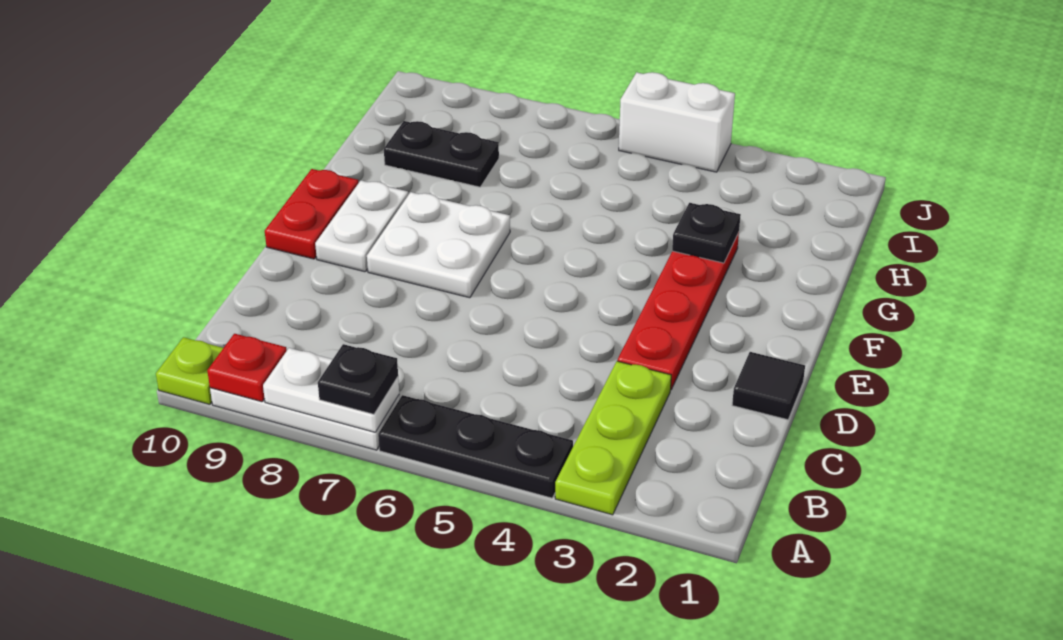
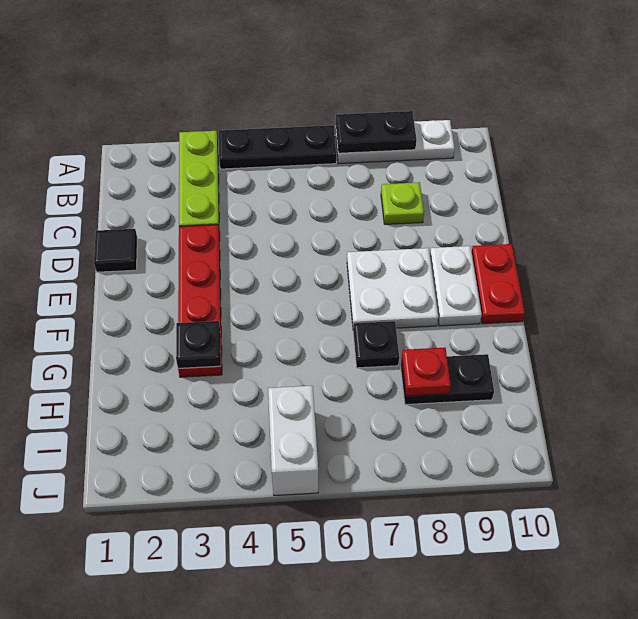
white plate A7:A8 level 2 -> black plate A7:A8 level 2
black plate A7 level 3 -> black plate G7 level 1
red plate A9 level 2 -> red plate H8 level 2
lime plate A10 level 1 -> lime plate C8 level 1
white brick J4:J5 level 1 -> white brick I5:J5 level 1

